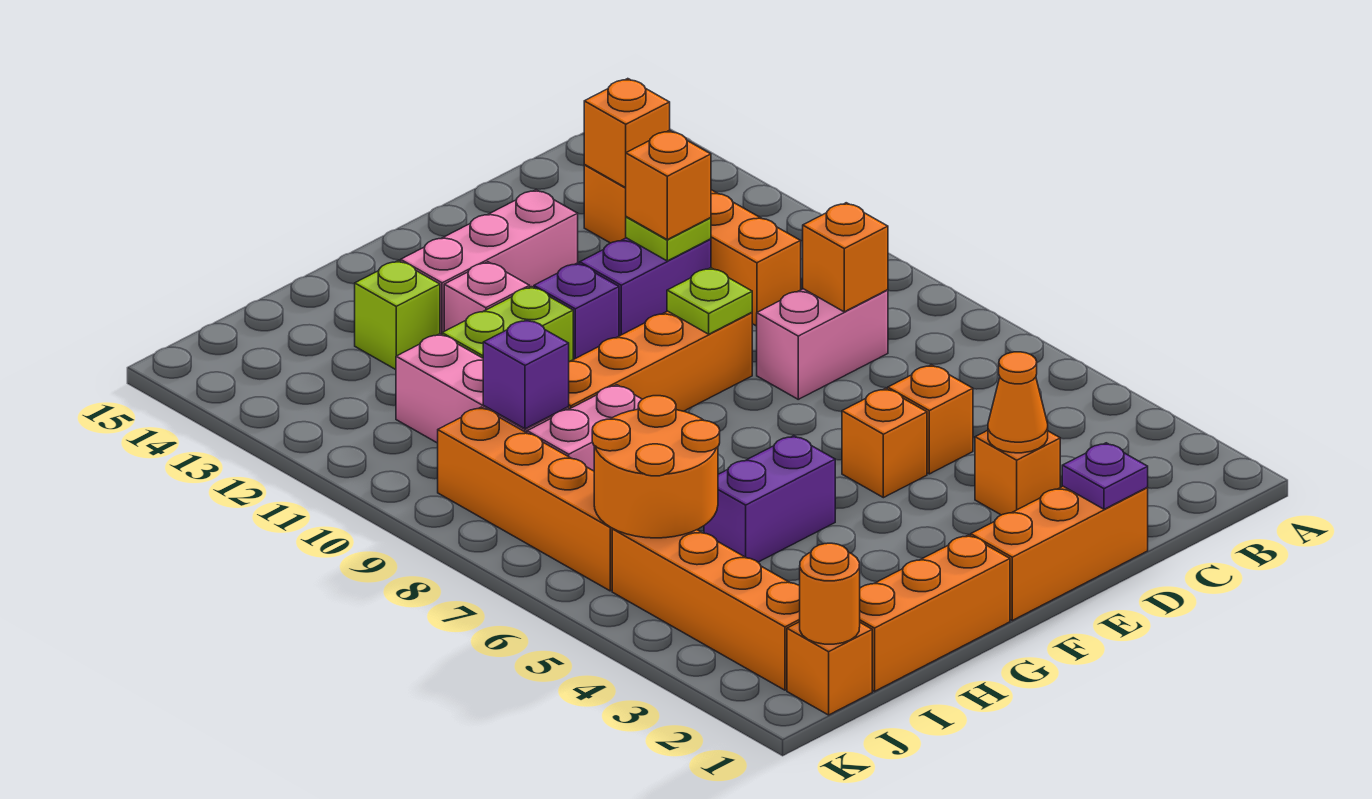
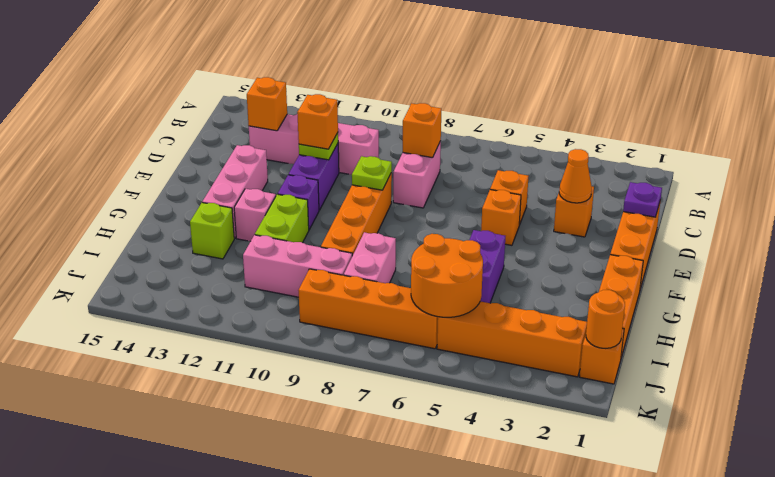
orange brick C10:C13 level 1 -> pink brick C10:C13 level 1
purple brick I9 level 2 -> none

